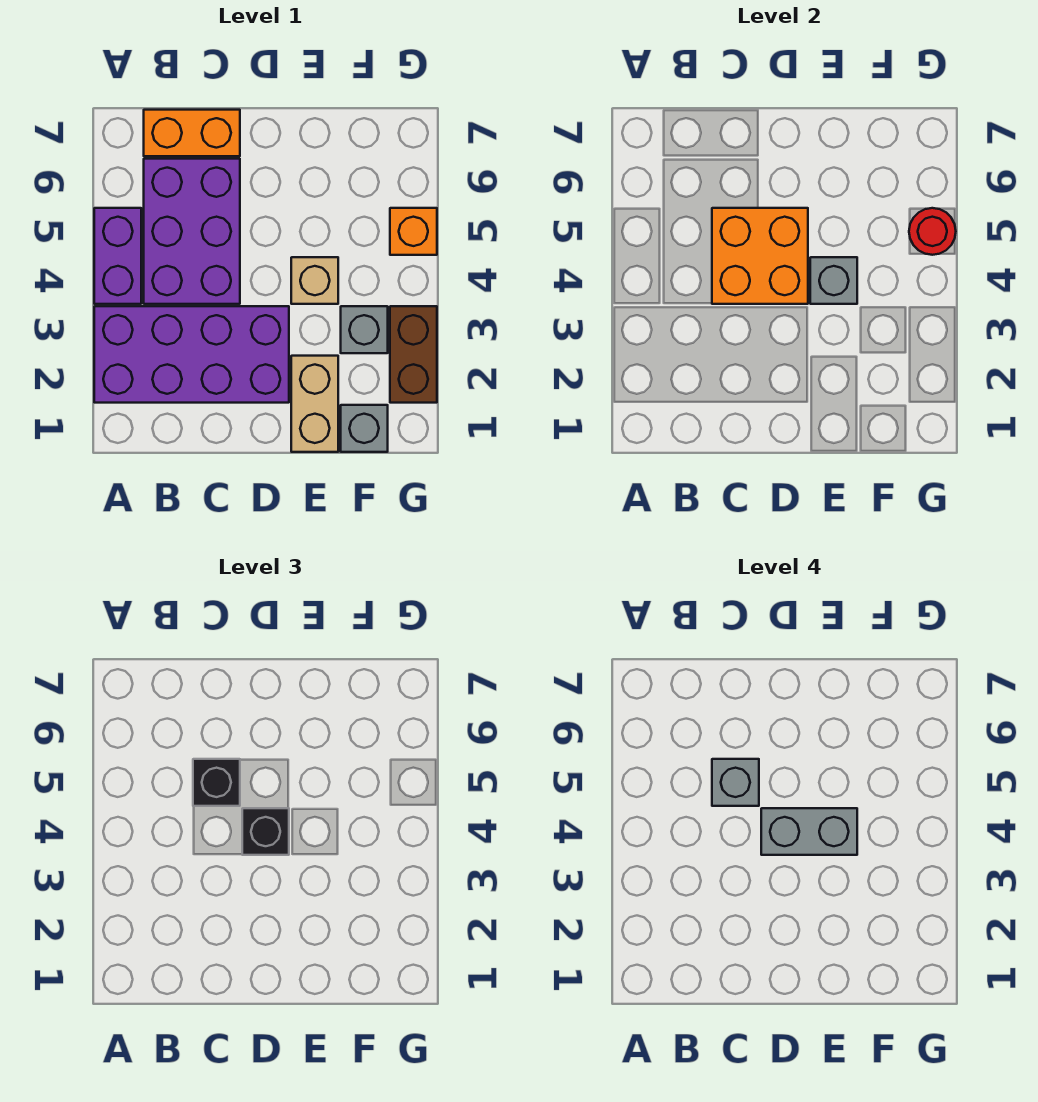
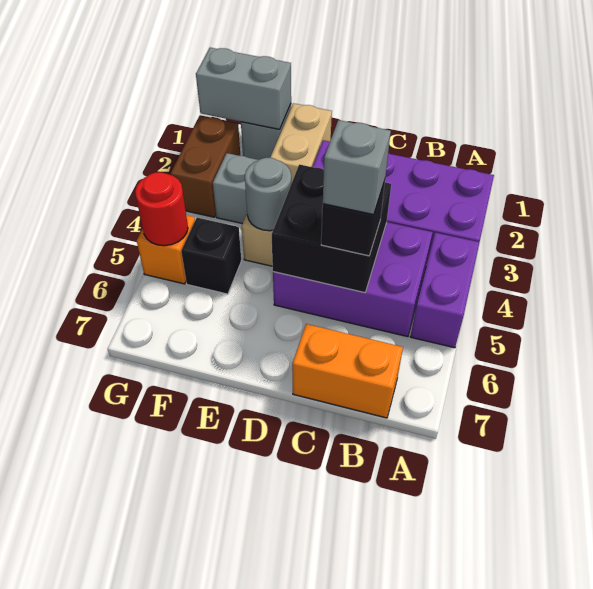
purple brick B4:C6 level 1 -> purple brick B4:D5 level 1
orange brick C4:D5 level 2 -> black brick C4:D5 level 2
black brick D4 level 3 -> black brick F5 level 1
grey brick D4:E4 level 4 -> grey brick F1:G1 level 2
grey brick E4 level 2 -> grey round brick E4 level 2

